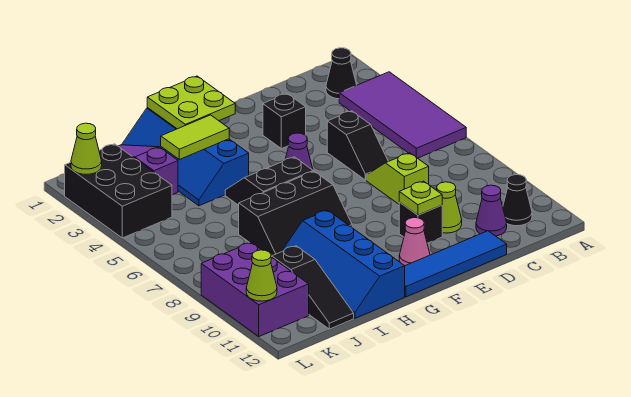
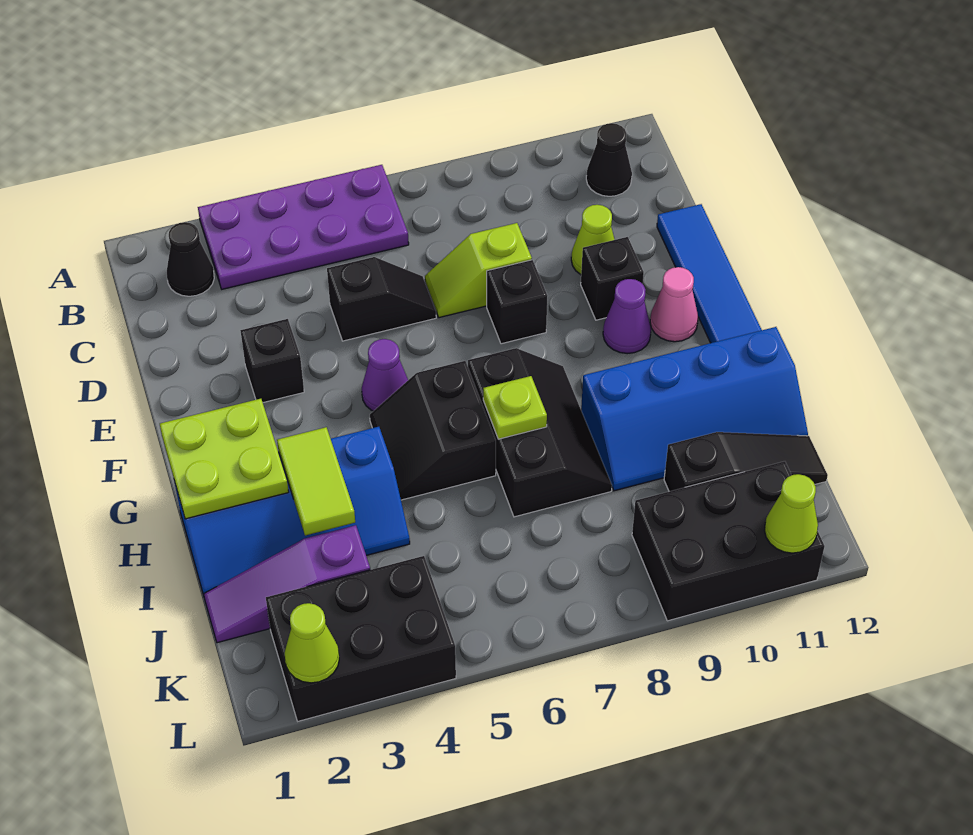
purple tile A3:B6 level 1 -> purple plate A3:B6 level 1
purple cone C11 level 1 -> purple cone F10 level 1
none -> black brick E8 level 1
lime plate E10 level 2 -> lime plate H7 level 2
purple brick K9:L11 level 1 -> black brick K9:L11 level 1

